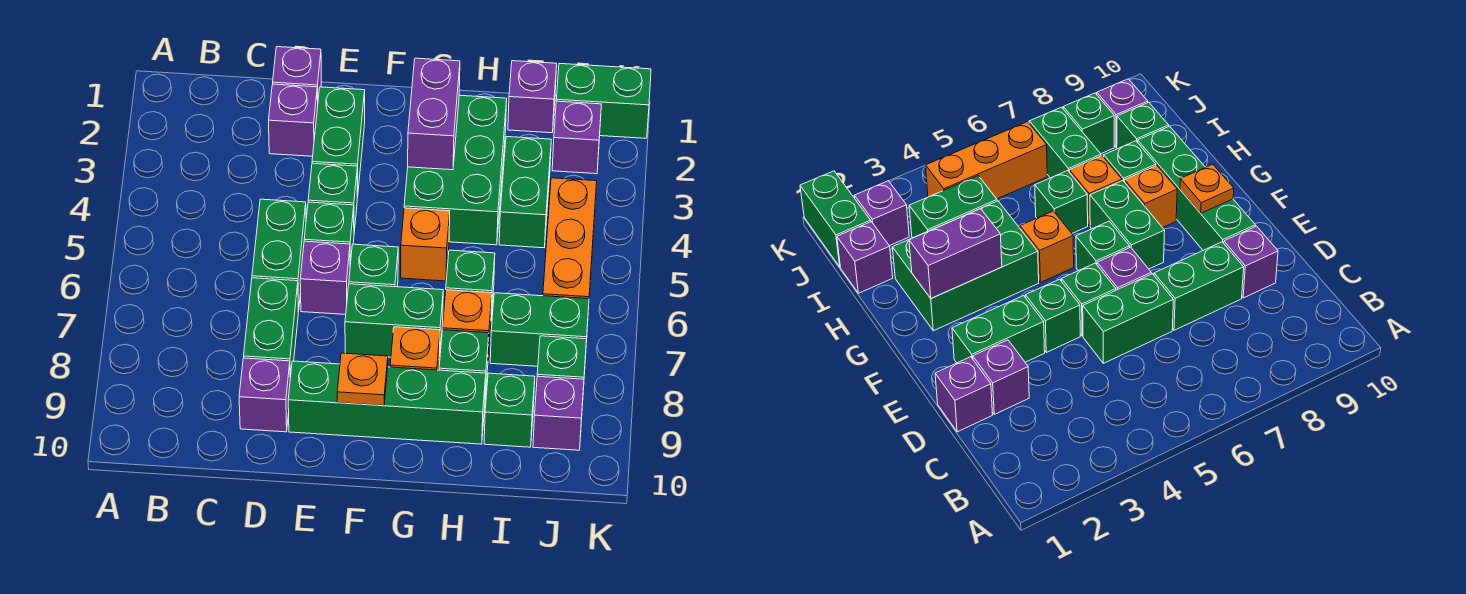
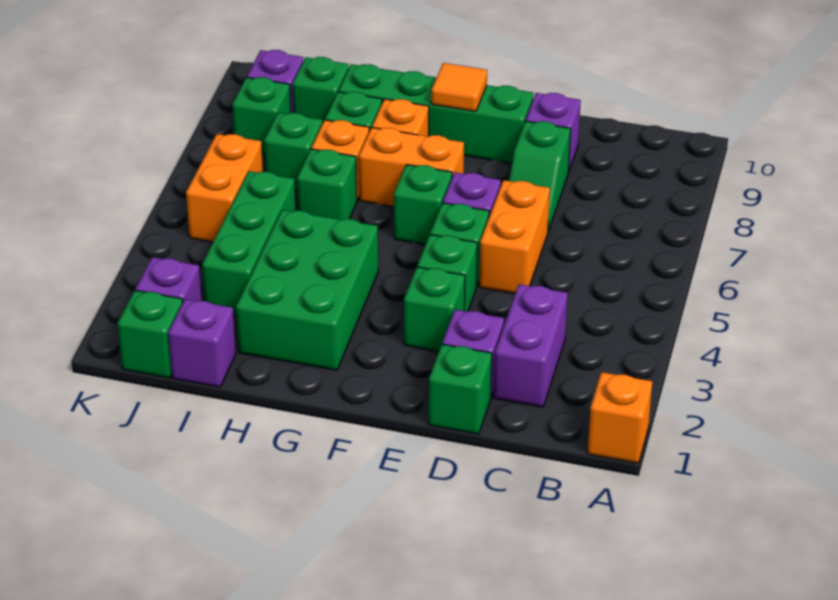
purple brick D1 level 1 -> green brick D1 level 1
green brick D5:D6 level 1 -> orange brick D5:D6 level 1
green brick D7:D8 level 1 -> green slope D7:D8 level 1 top 8
green brick E2:E3 level 1 -> green brick E3 level 1
green brick F7:G7 level 1 -> orange brick F7:G7 level 1
orange plate F9 level 2 -> orange tile F9 level 2
purple brick G2:G3 level 2 -> purple brick C2:C3 level 1
orange brick G5 level 1 -> orange brick A1 level 1
green brick I3:I4 level 1 -> green brick I3:I5 level 1
green brick I7:J7 level 1 -> green brick I7 level 1
green brick J1:K1 level 1 -> green brick J1 level 1
orange brick J4:J6 level 1 -> orange brick J5:J6 level 1

